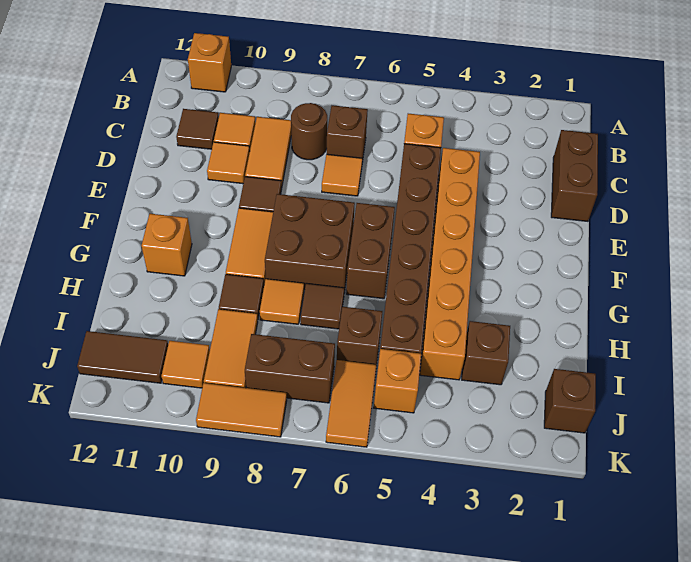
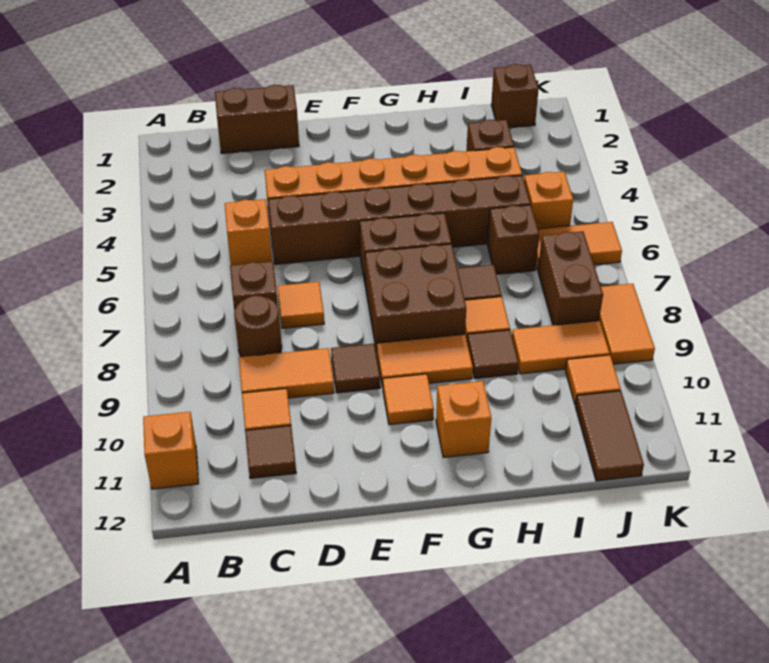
orange tile D10 level 1 -> orange tile F10 level 1

